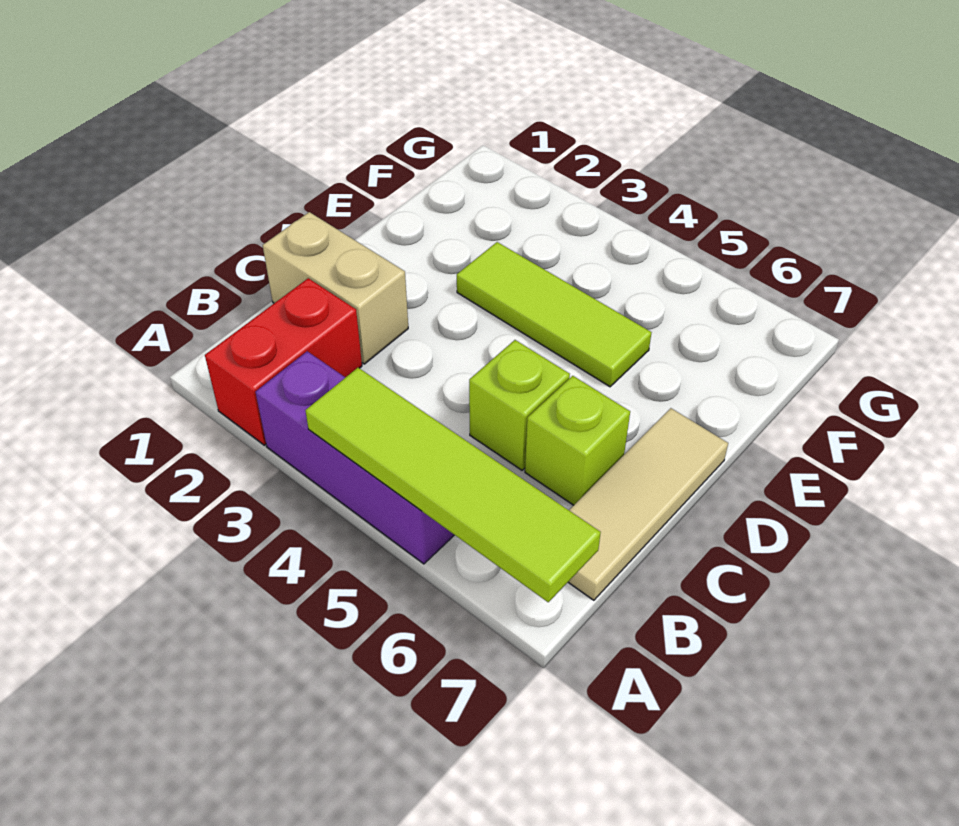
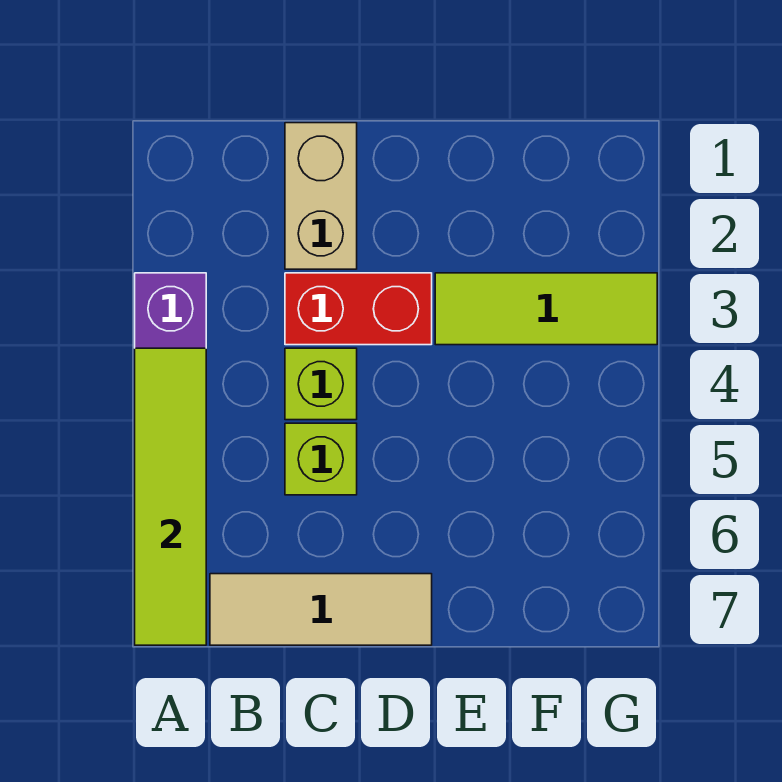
red brick A2:B2 level 1 -> red brick C3:D3 level 1
lime brick C6 level 1 -> lime brick C4 level 1
lime tile E3:E5 level 1 -> lime tile E3:G3 level 1

